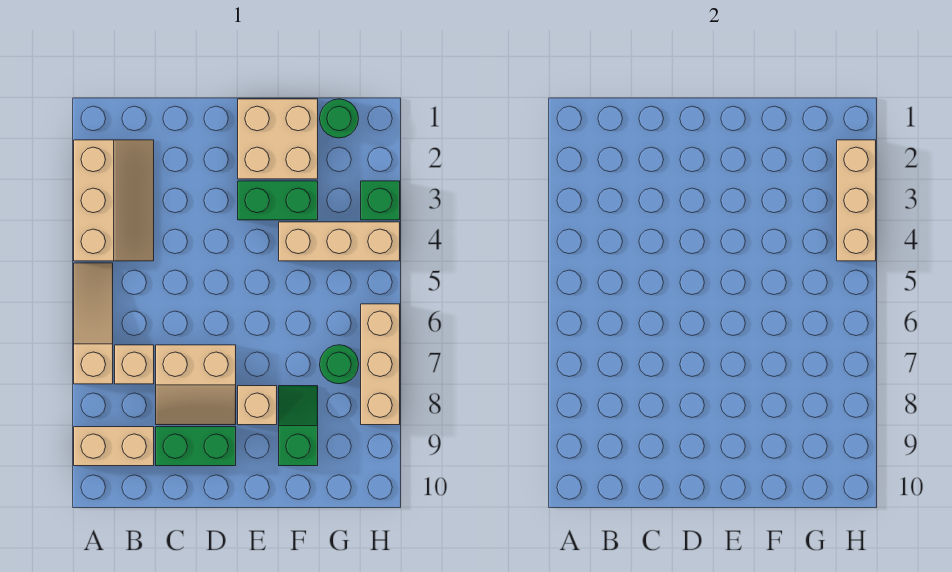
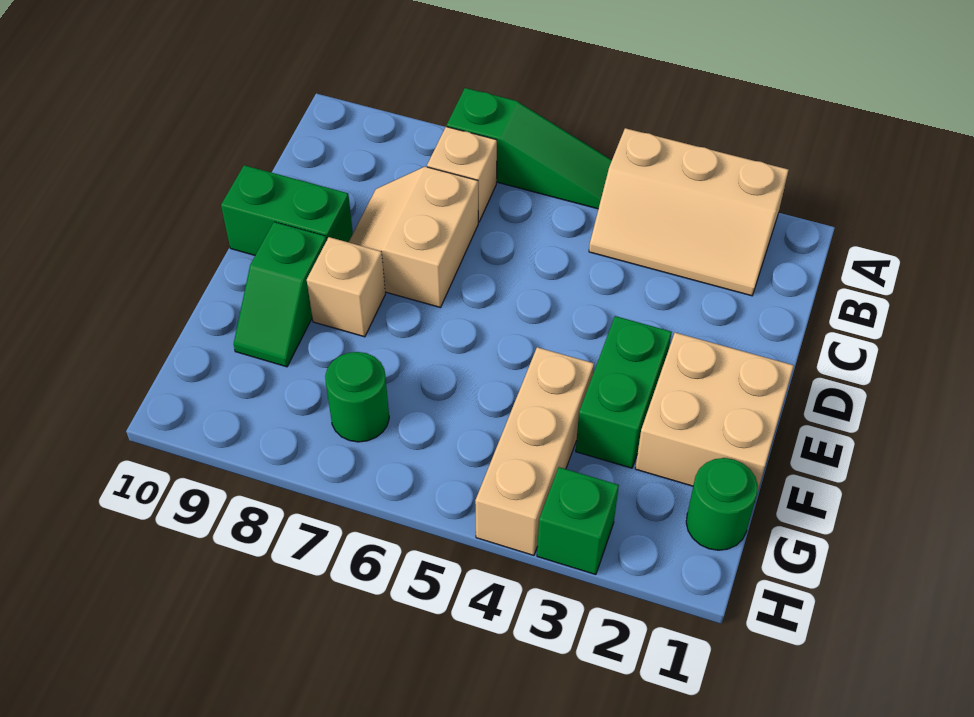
tan slope A5:A7 level 1 top 7 -> green slope A5:A7 level 1 top 7
tan brick A9:B9 level 1 -> none
green brick C9:D9 level 1 -> green brick D9:D10 level 1
green slope F8:F9 level 1 top 9 -> green slope E9:F9 level 1 top E
tan brick H2:H4 level 2 -> none
tan brick H6:H8 level 1 -> none

